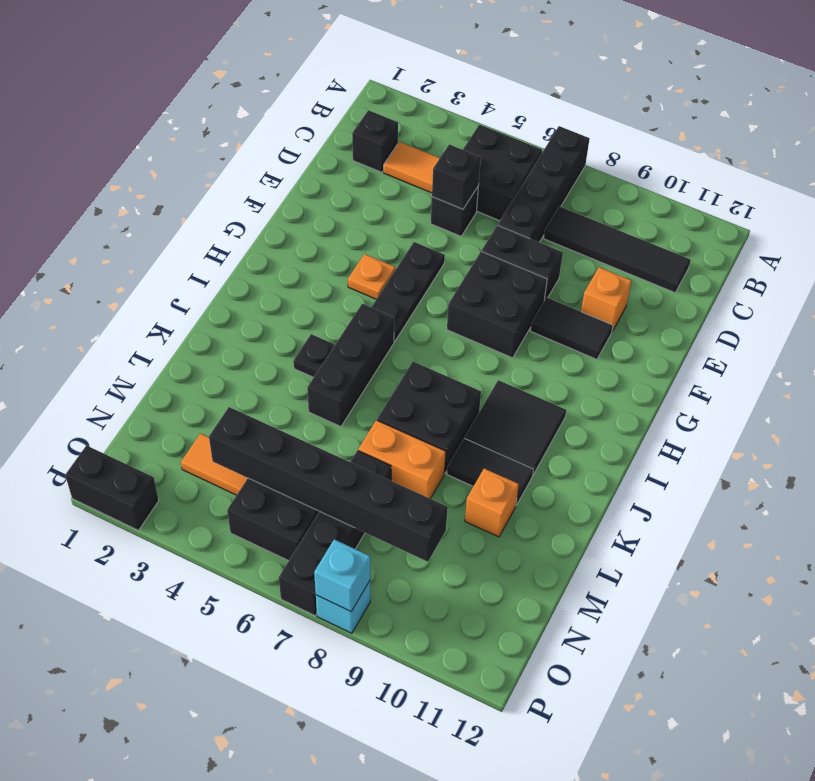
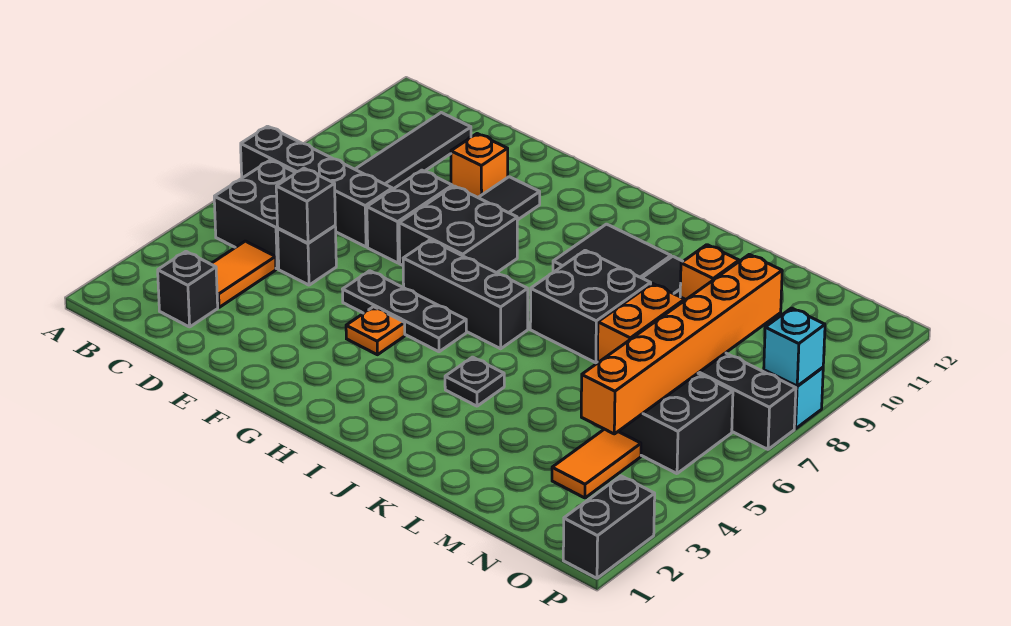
black brick I5:K5 level 1 -> black brick G6:I6 level 1
black brick N4:N9 level 2 -> orange brick N4:N9 level 2

